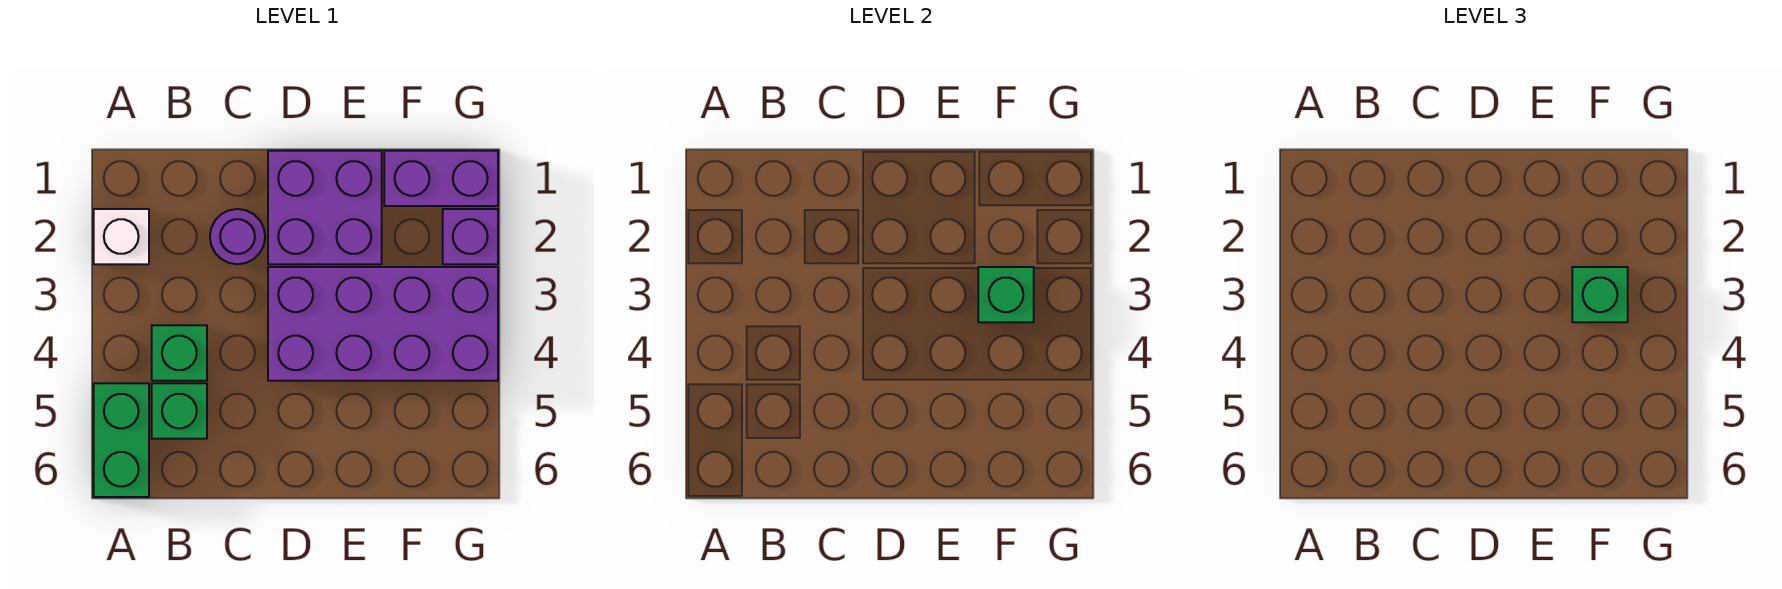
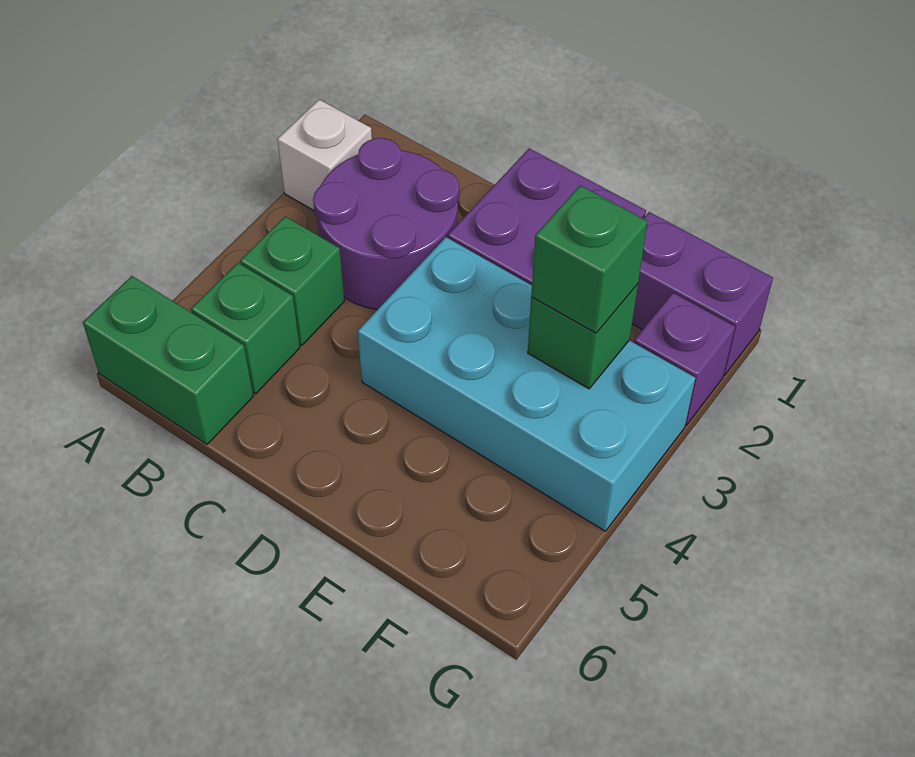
green brick A5:A6 level 1 -> green brick A6:B6 level 1
purple round brick C2 level 1 -> purple round brick B2:C3 level 1
purple brick D3:G4 level 1 -> cyan brick D3:G4 level 1

